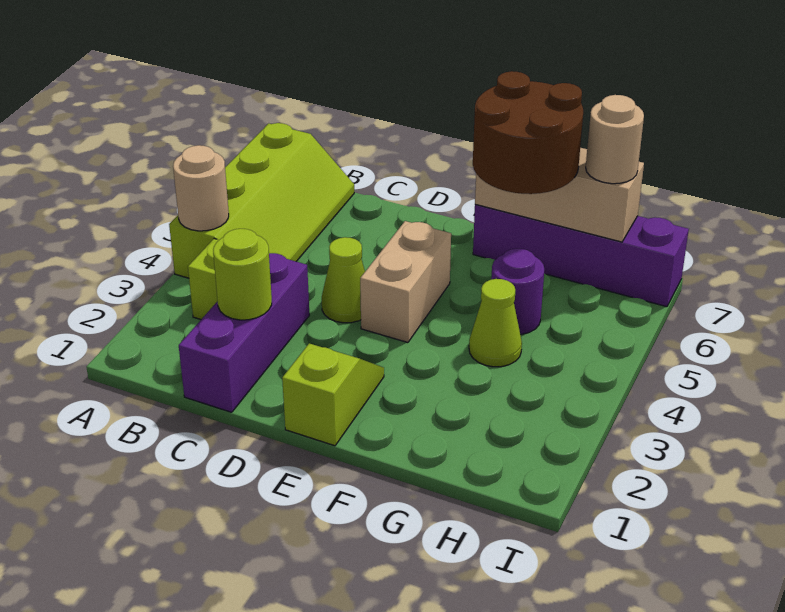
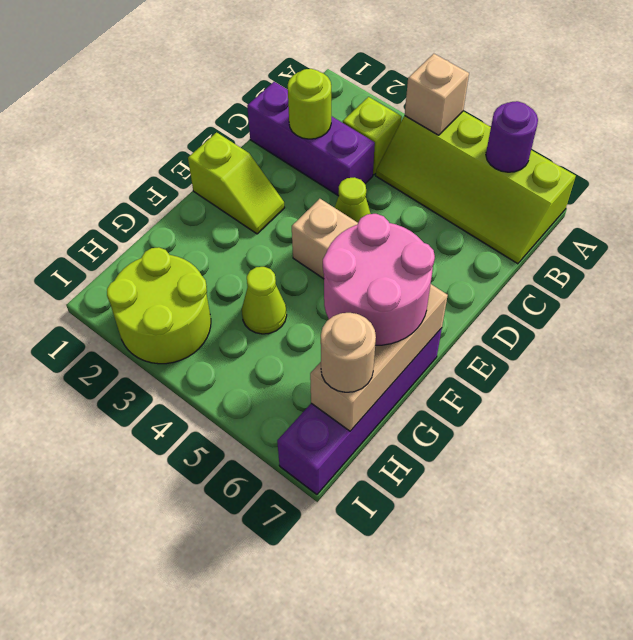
tan round brick A4 level 2 -> tan brick A4 level 2
brown round brick F6:G7 level 3 -> pink round brick F6:G7 level 3
purple round brick G5 level 1 -> purple round brick A6 level 2
none -> lime round brick H2:I3 level 1

